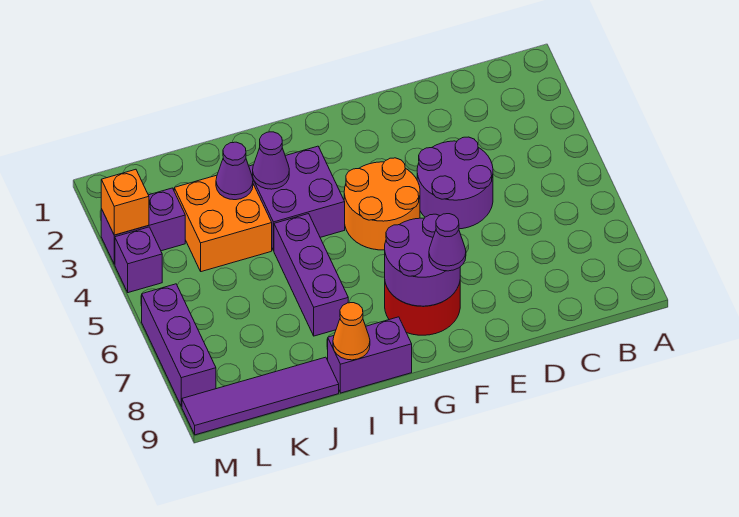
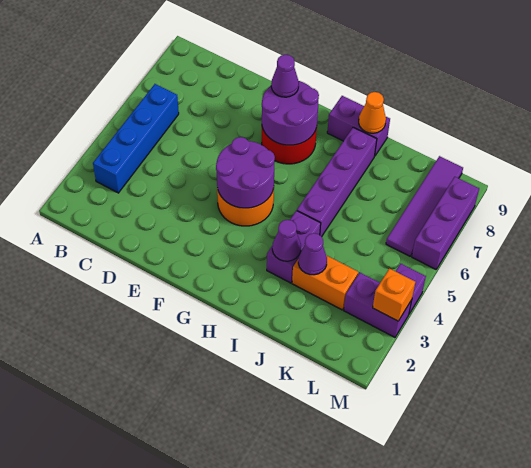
none -> blue brick B3:B6 level 1
purple round brick D4:E5 level 1 -> purple round brick F4:G5 level 2
purple brick H3:I4 level 1 -> purple brick I3:I4 level 1
purple brick I5:I7 level 1 -> purple brick I5:I8 level 1
orange brick J3:K4 level 1 -> orange brick J3:K3 level 1
purple tile J9:M9 level 1 -> purple tile L6:L9 level 1

